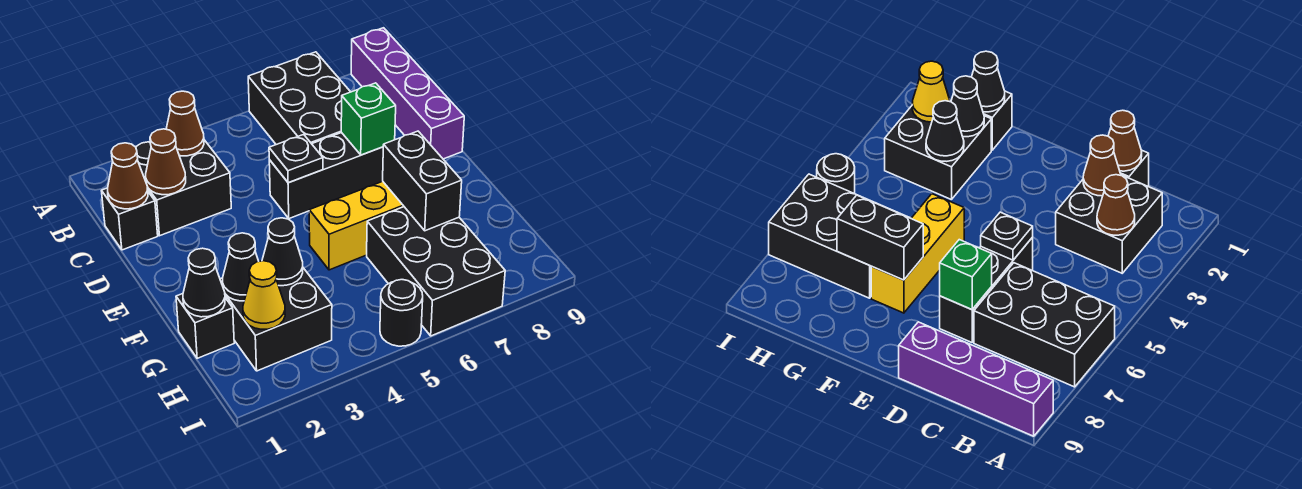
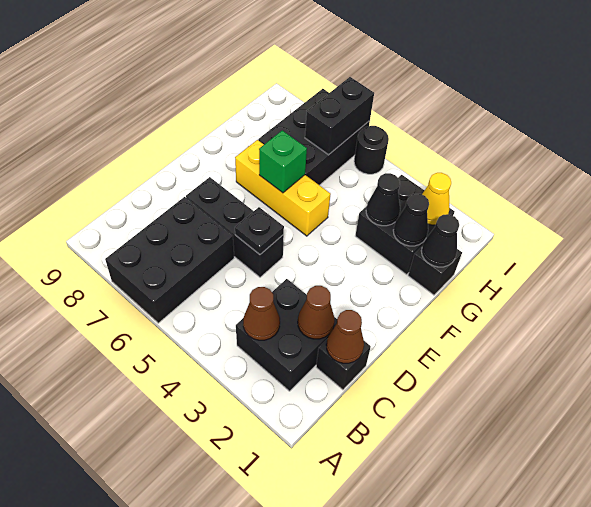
purple brick A9:D9 level 1 -> none
green brick D7 level 2 -> green brick F6 level 2
black brick F7:G7 level 2 -> black brick H6:I6 level 2

